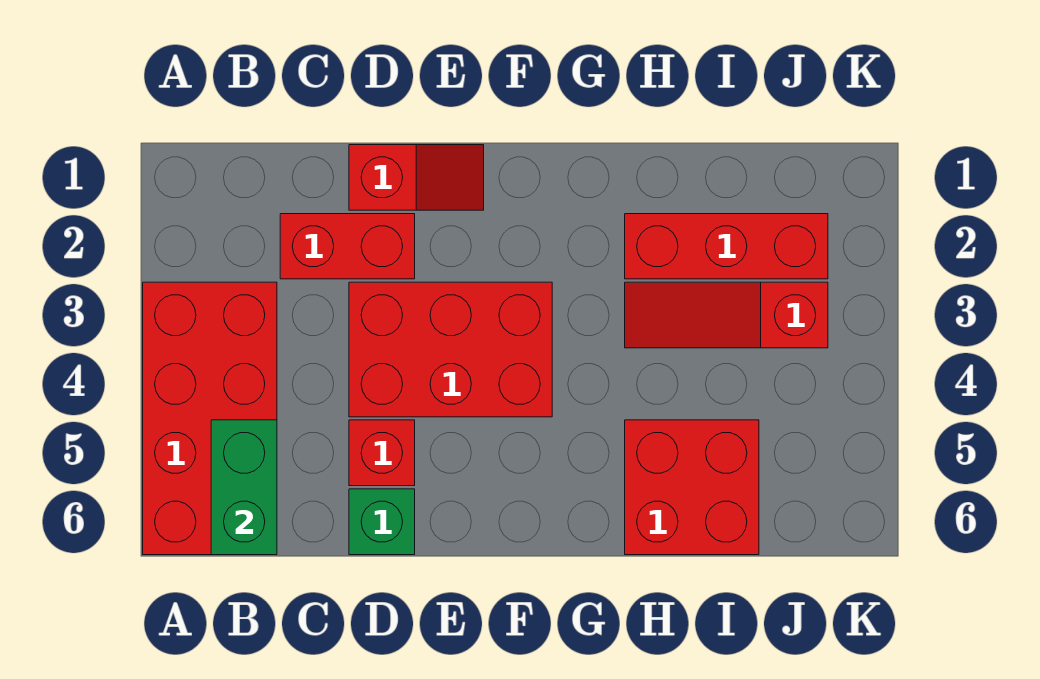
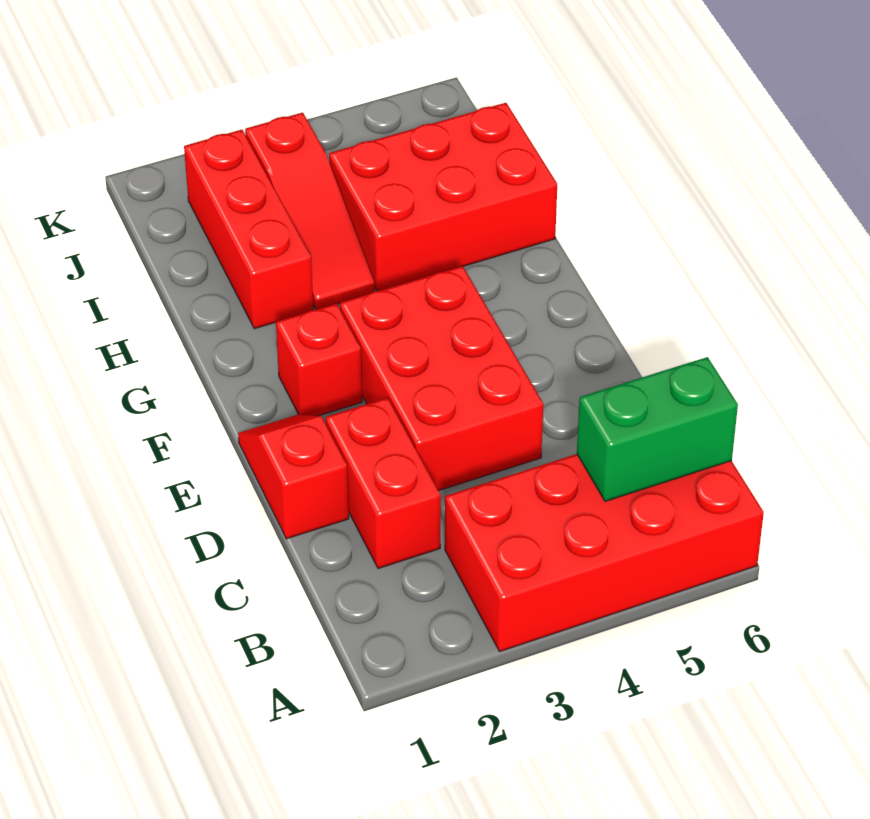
red brick D5 level 1 -> red brick F2 level 1
green brick D6 level 1 -> none
red brick H5:I6 level 1 -> red brick H4:I6 level 1

